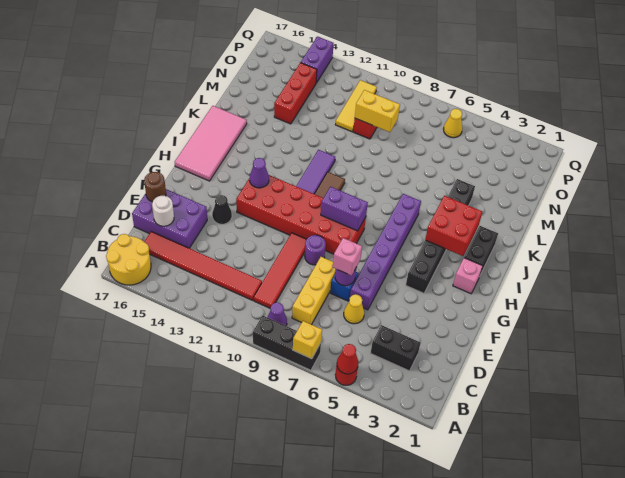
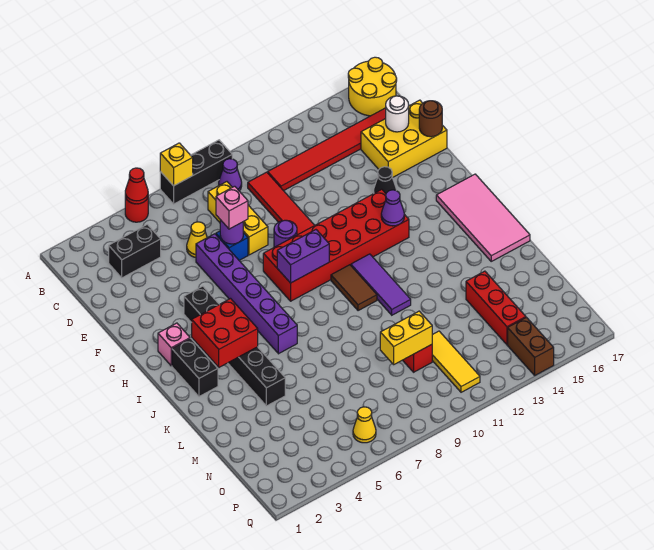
purple brick D15:E17 level 1 -> yellow brick D15:E17 level 1
purple brick P14:Q14 level 1 -> brown brick P14:Q14 level 1

